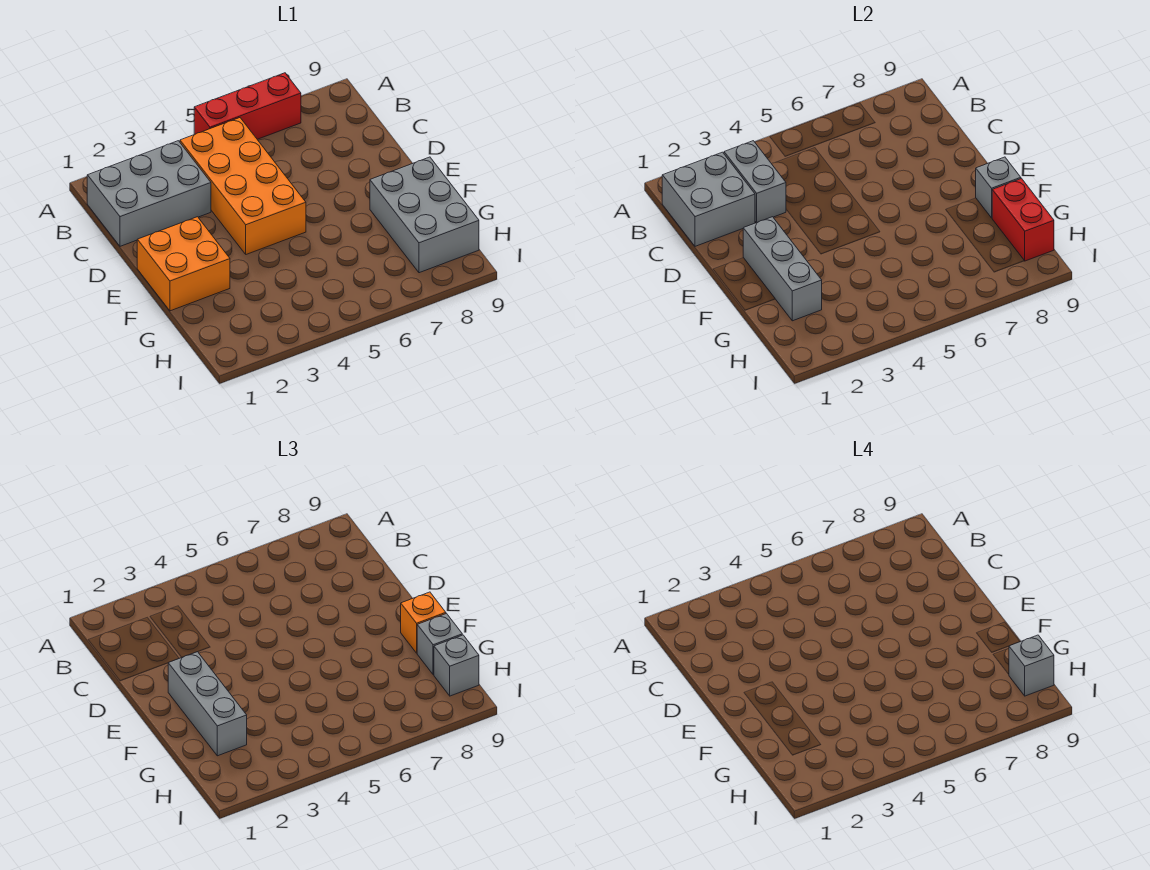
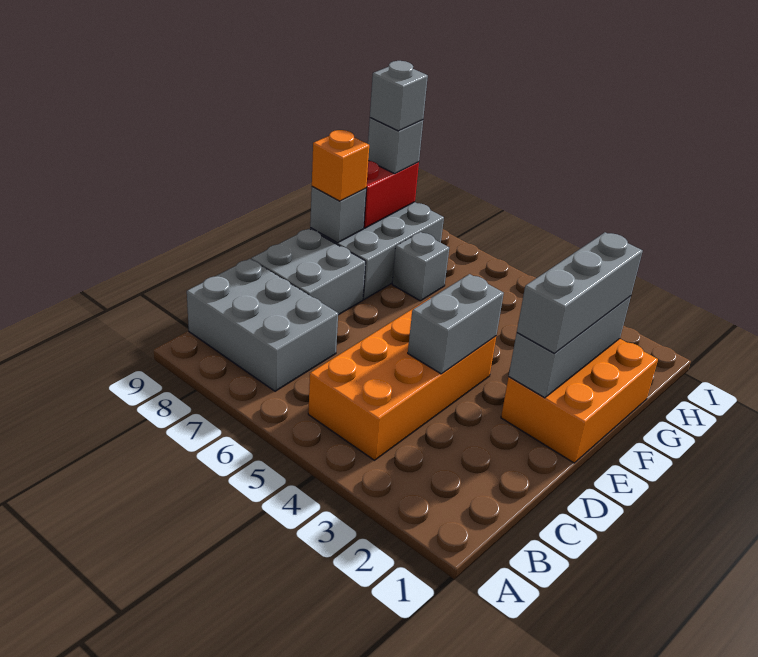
red brick A5:A7 level 1 -> none
grey brick B1:C3 level 1 -> grey brick B7:C9 level 1
grey brick B1:C2 level 2 -> grey brick D8:E9 level 1
grey brick B3:C3 level 2 -> grey brick D4:E4 level 2
orange brick E1:F2 level 1 -> orange brick E1:G2 level 1
grey brick G9 level 3 -> grey brick G7 level 1

